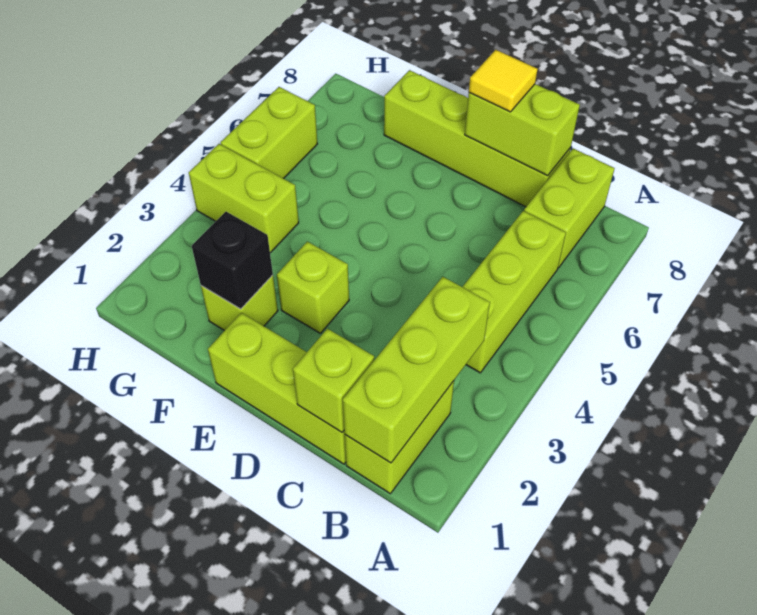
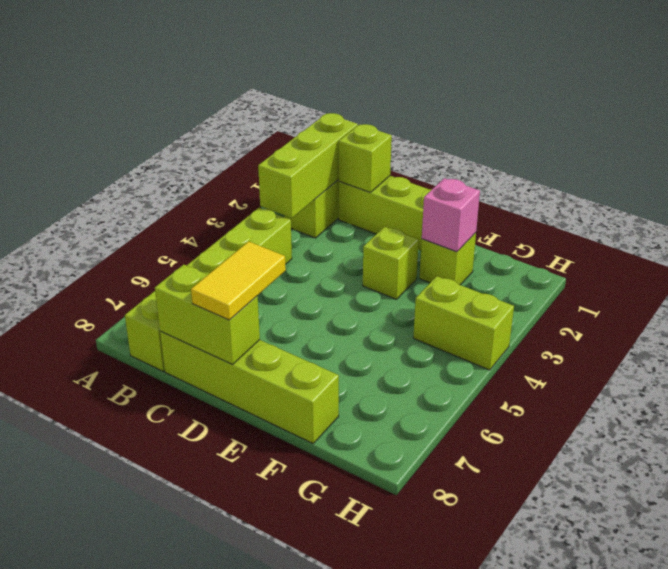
yellow tile D8 level 3 -> yellow tile D7:D8 level 3
black brick F2 level 2 -> pink brick F2 level 2
lime brick H5:H6 level 1 -> none

